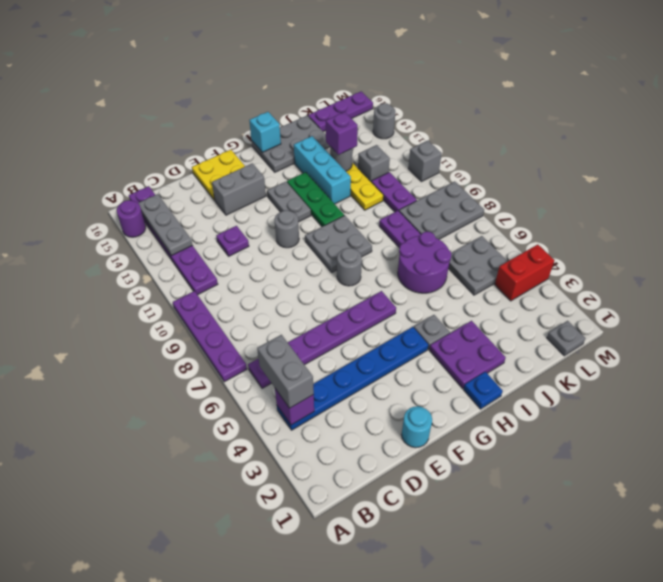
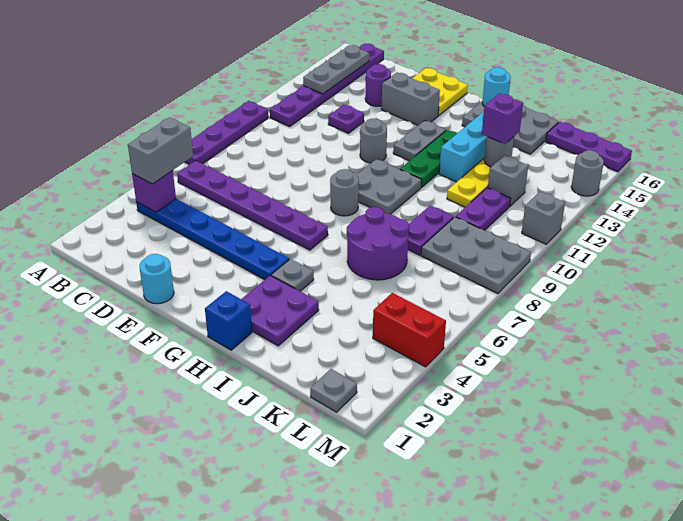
purple round brick A15 level 1 -> purple round brick D14 level 1
blue plate H1 level 1 -> blue brick H1 level 1
cyan brick H16 level 2 -> cyan round brick H16 level 2
grey plate K5:L6 level 1 -> none

